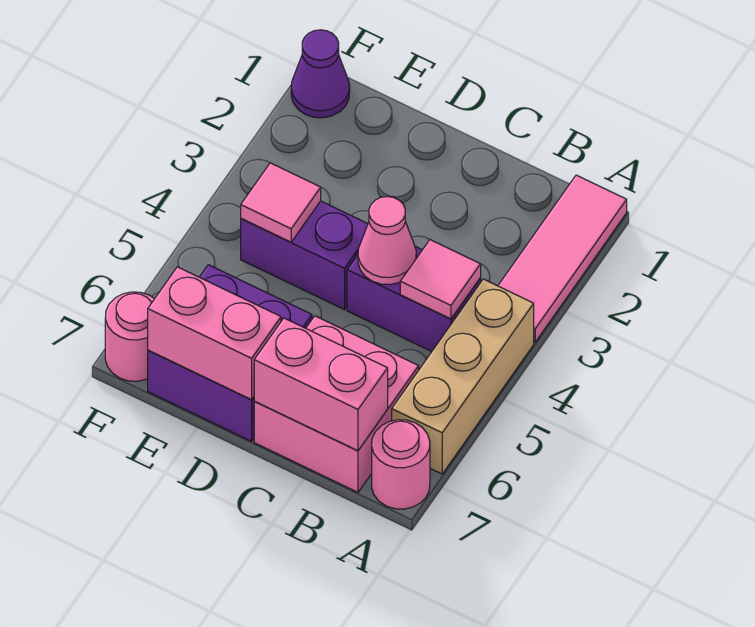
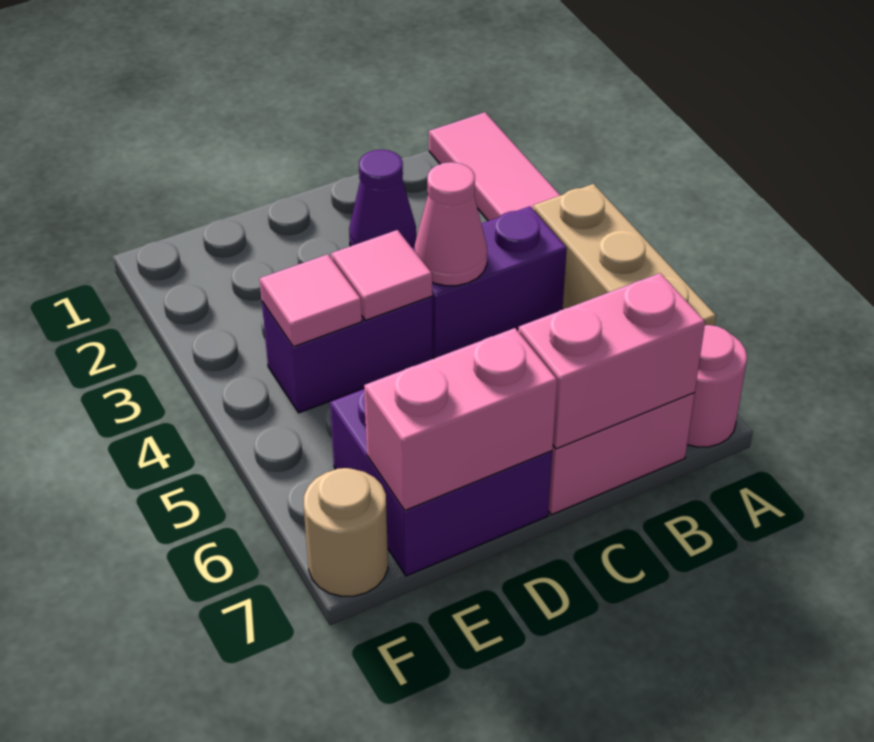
pink tile B4 level 2 -> pink tile D4 level 2
purple cone F1 level 1 -> purple cone C2 level 1
pink round brick F7 level 1 -> tan round brick F7 level 1

